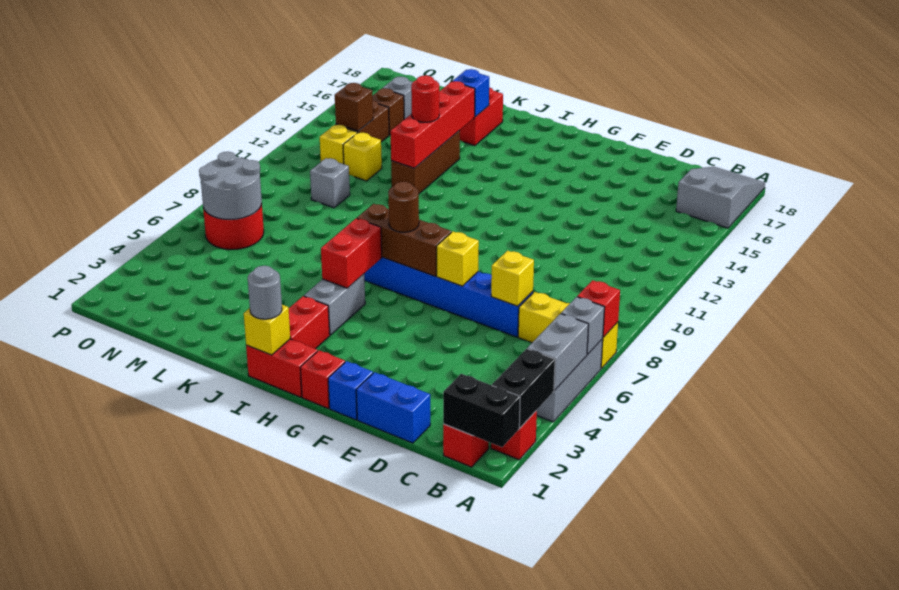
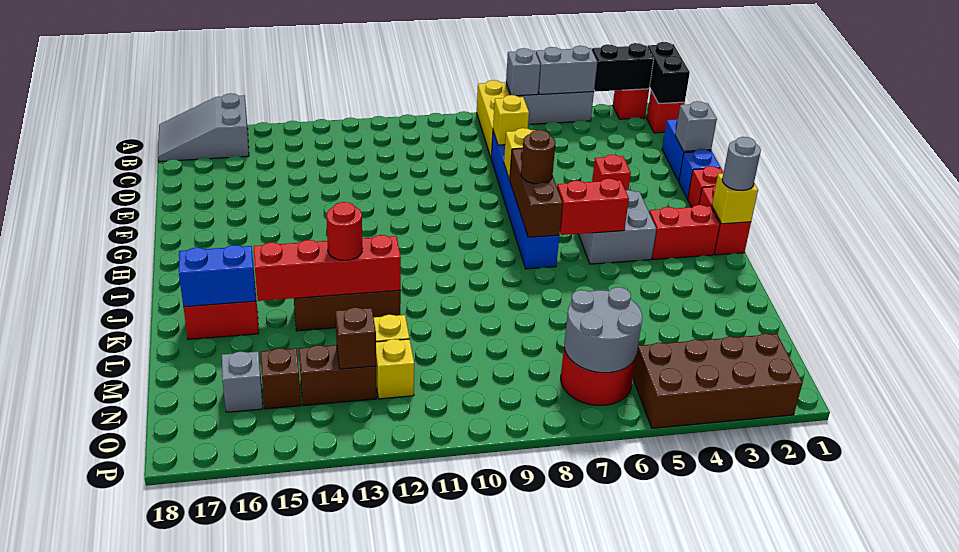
red brick A7 level 2 -> red brick F4 level 1
grey brick I4:I5 level 1 -> grey brick H4:I5 level 1
blue brick K16 level 2 -> blue brick K16:K17 level 2
grey brick M10 level 1 -> grey brick E1 level 2
none -> brown brick O2:P5 level 1

